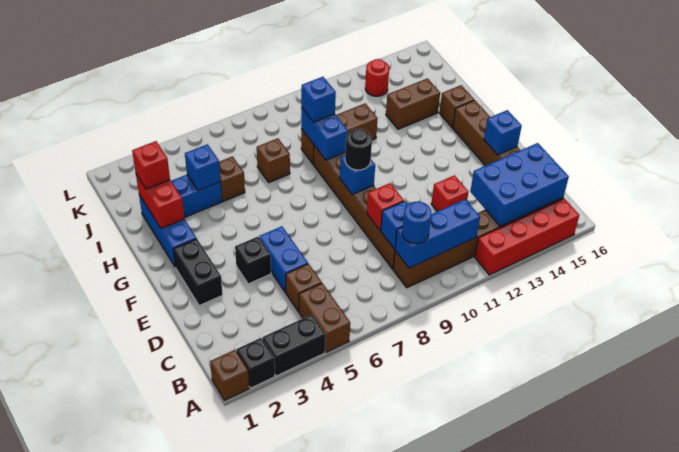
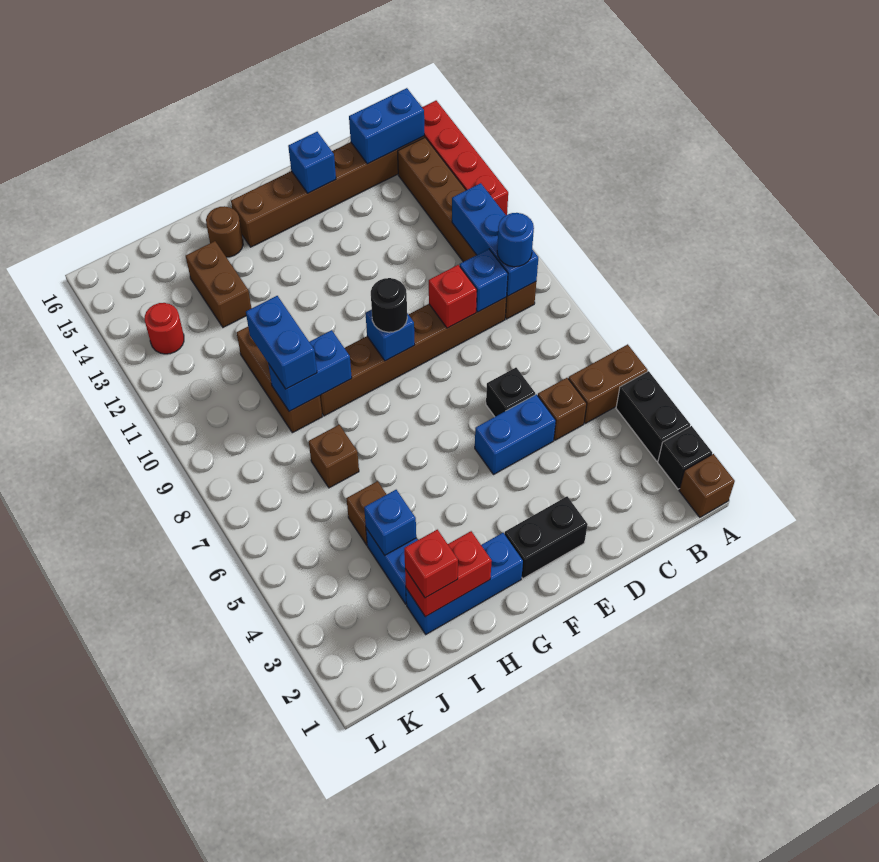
blue brick B13:C15 level 2 -> blue brick B15:C15 level 2
red brick D12 level 1 -> none
black brick E4 level 1 -> black brick D6 level 1
brown brick H15 level 1 -> brown round brick H15 level 1
blue brick I9 level 3 -> blue brick I9:I10 level 3

